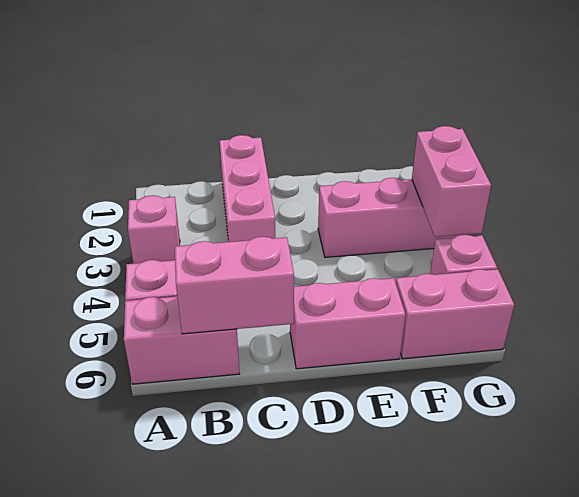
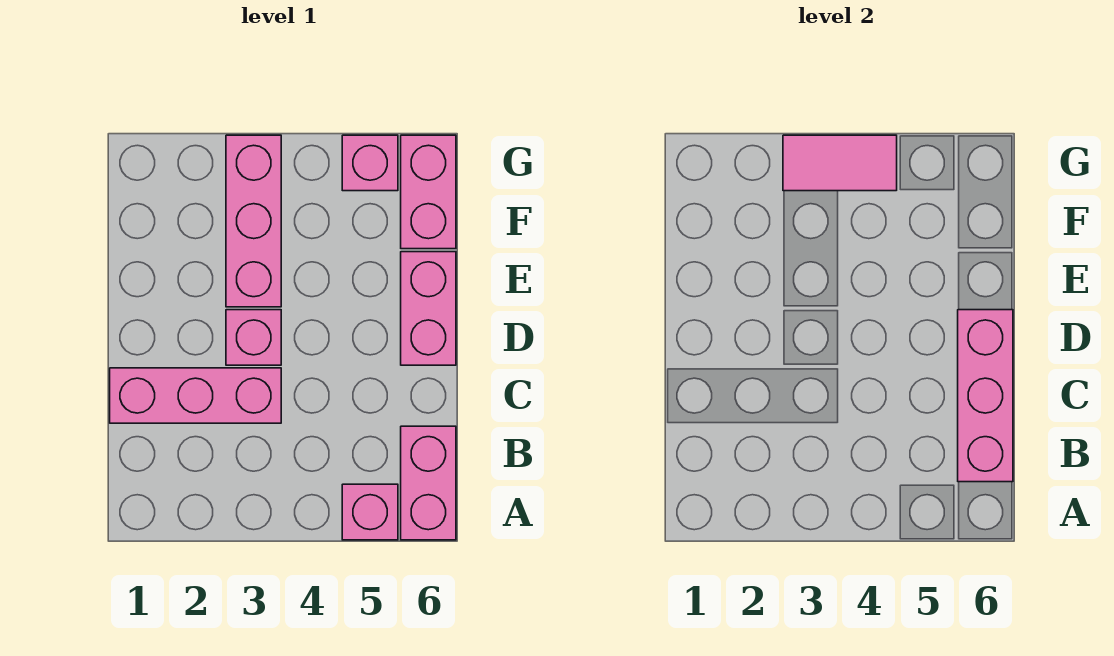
pink brick A3 level 1 -> pink brick D3 level 1
pink brick B6:C6 level 2 -> pink brick B6:D6 level 2
pink brick G3:G4 level 2 -> pink tile G3:G4 level 2

